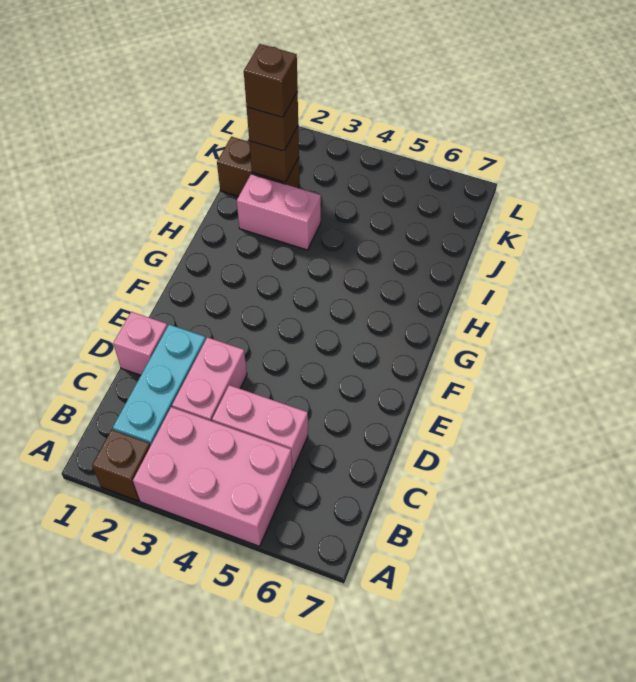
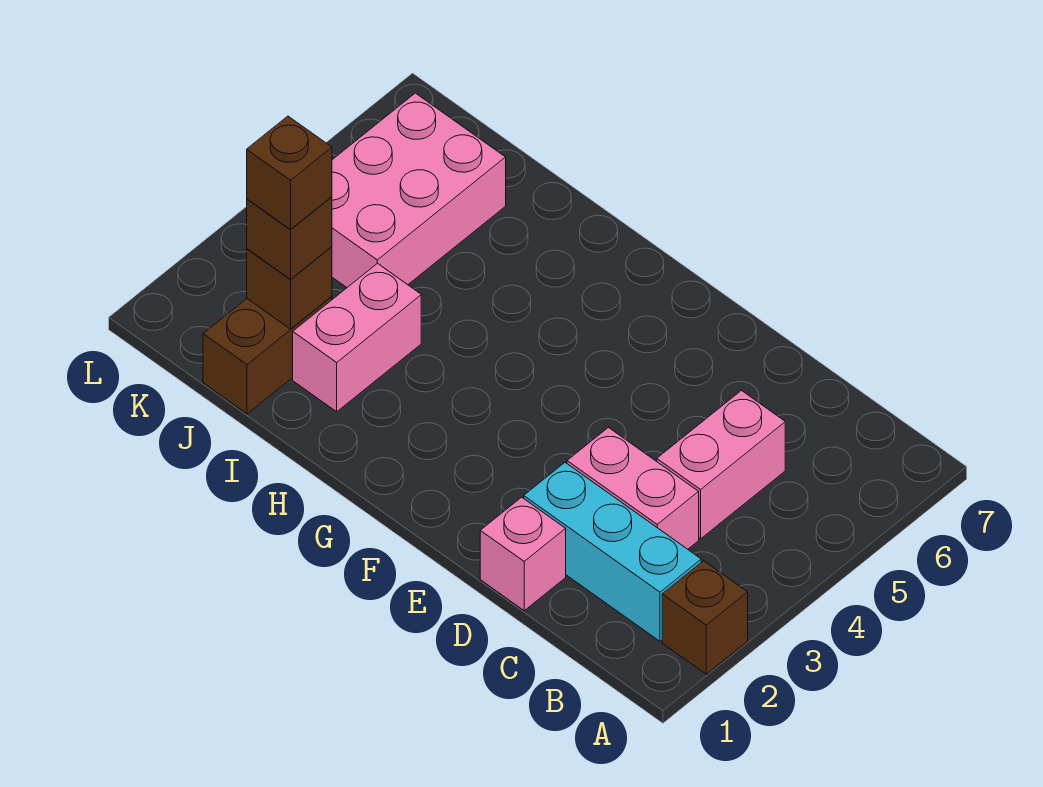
pink brick A3:B5 level 1 -> pink brick J4:K6 level 1

